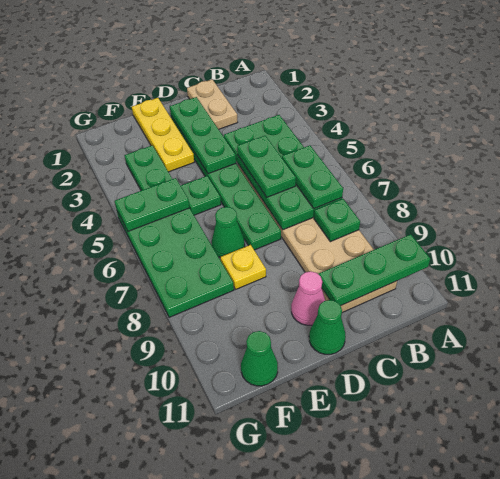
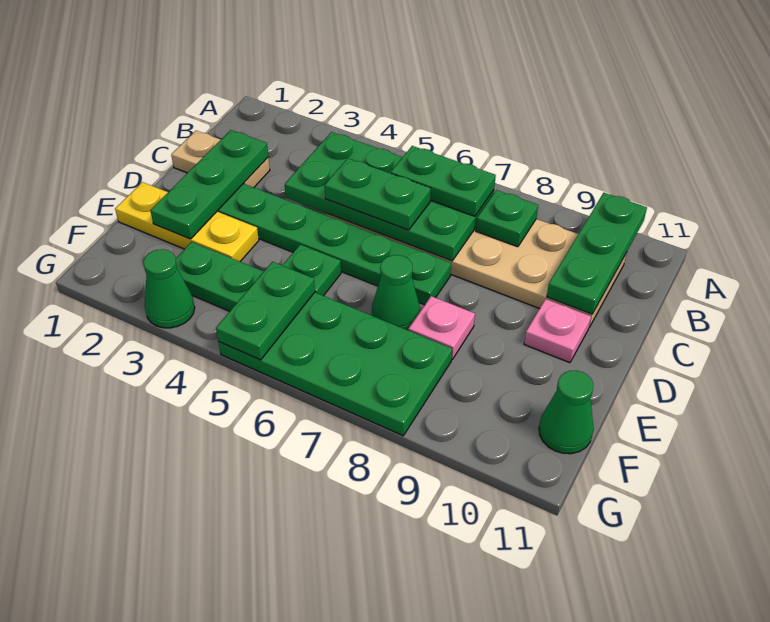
green plate D2:D4 level 2 -> green plate C2:E2 level 2
pink cone D10 level 1 -> pink plate D10 level 1
green cone D11 level 1 -> green cone G3 level 1
yellow plate E8 level 1 -> pink plate E8 level 1

